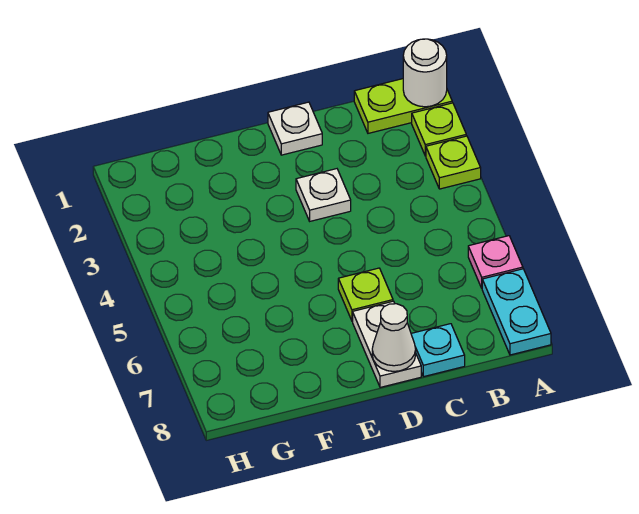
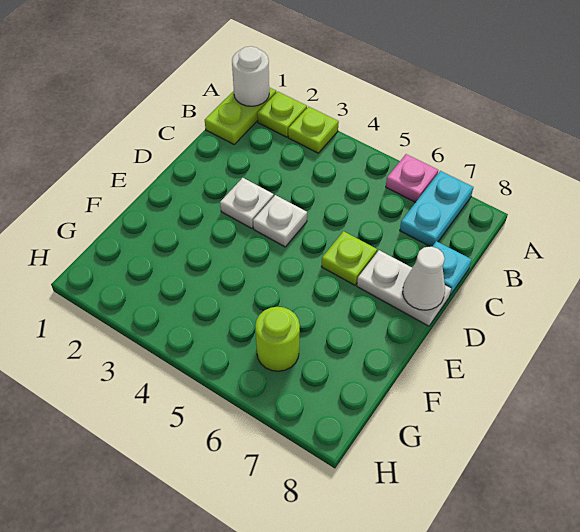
cyan plate A7:A8 level 1 -> cyan plate A7:B7 level 1
white plate D1 level 1 -> white plate D4 level 1
none -> lime round brick G6 level 1

